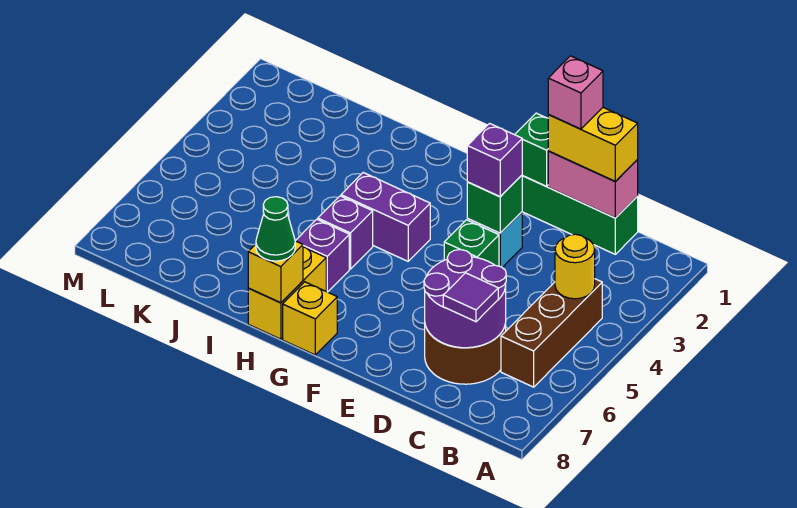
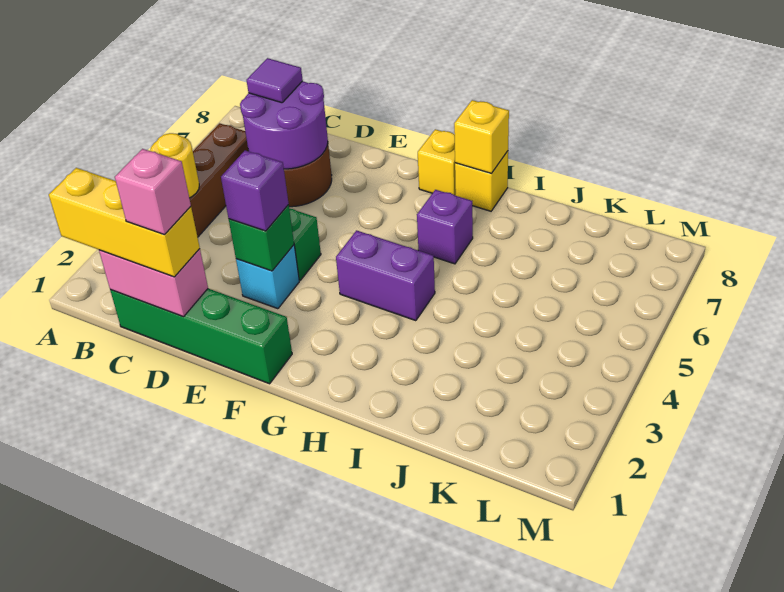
yellow brick C1:D1 level 3 -> yellow brick B1:D1 level 3
green brick E1 level 2 -> none
purple brick H5 level 1 -> none
yellow brick H7:H8 level 1 -> yellow brick H8 level 1
green cone H8 level 3 -> none

